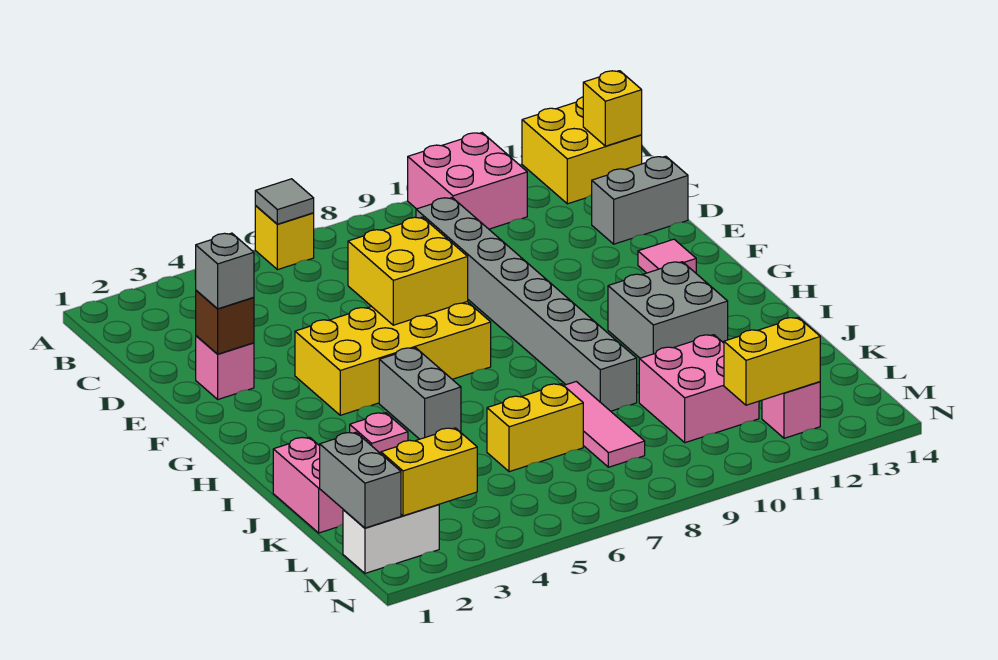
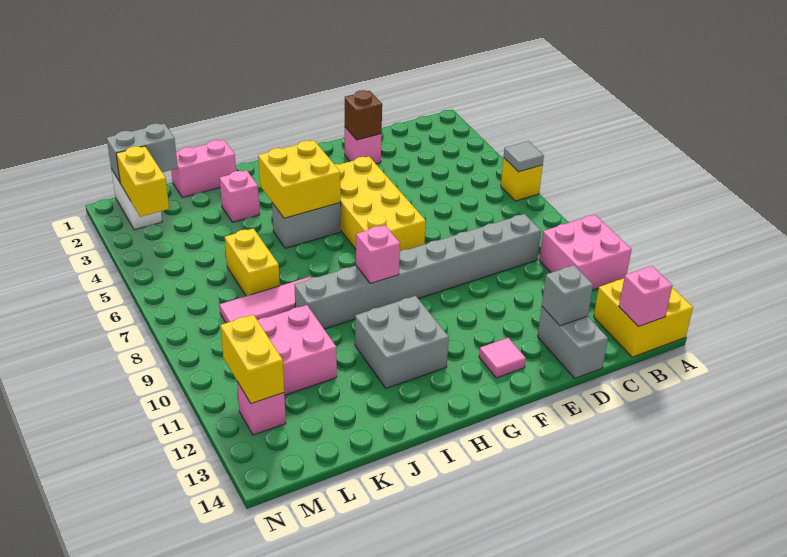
yellow brick B14 level 2 -> pink brick B14 level 2
grey brick E2 level 3 -> grey brick D13 level 2
yellow brick E6:F7 level 2 -> yellow brick H4:I5 level 2
none -> pink brick H9 level 2

